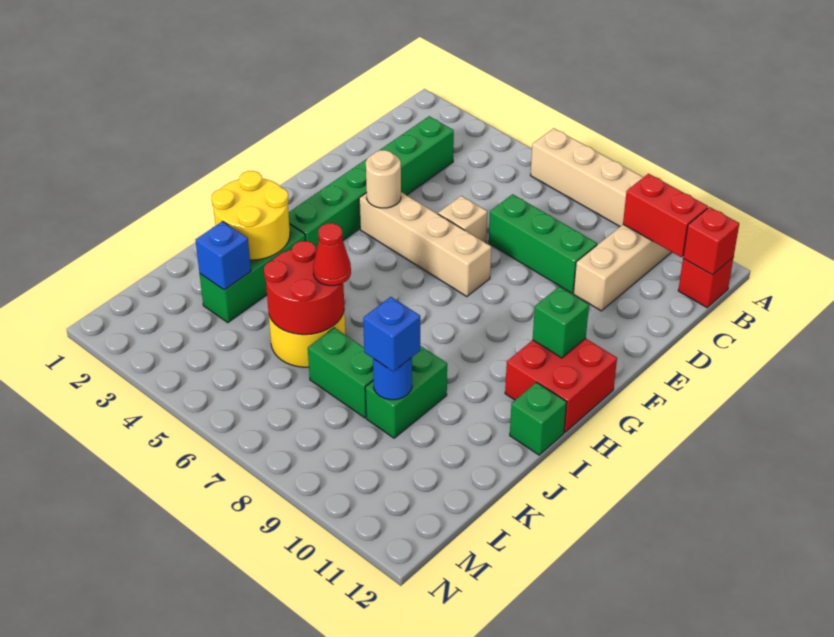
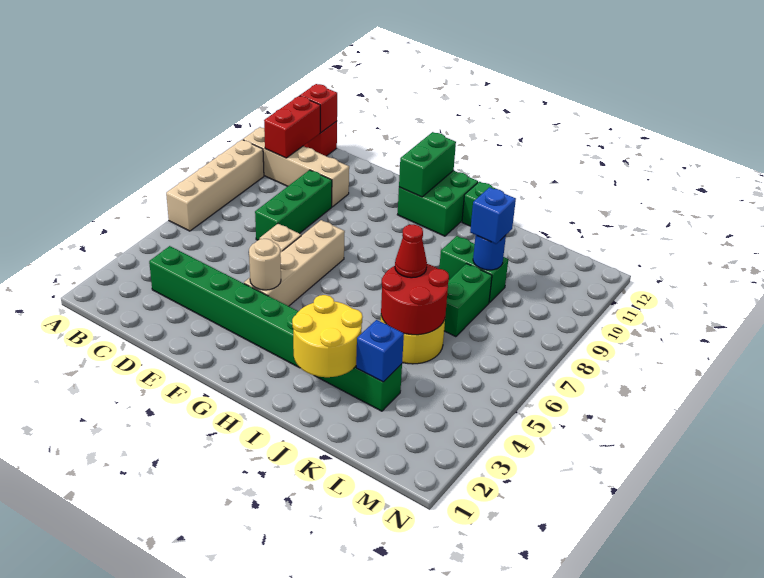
red brick G11:H12 level 1 -> green brick G11:H12 level 1
green brick G11 level 2 -> green brick G11:G12 level 2

